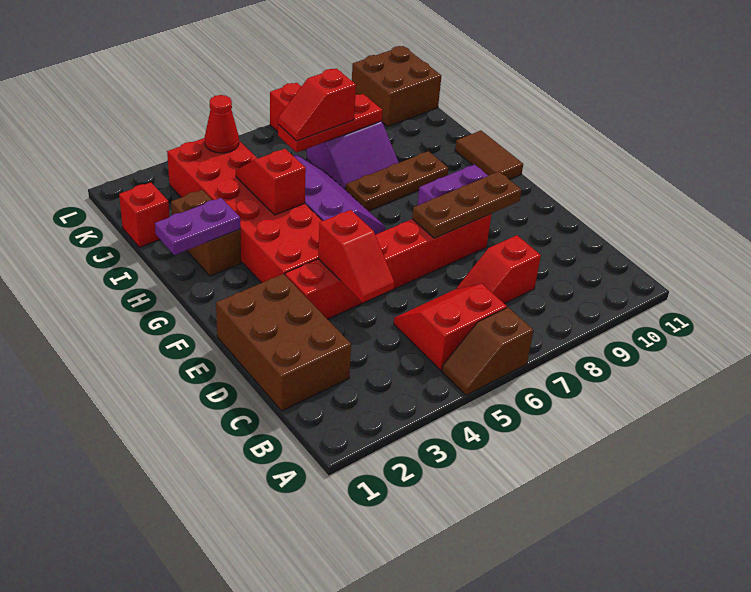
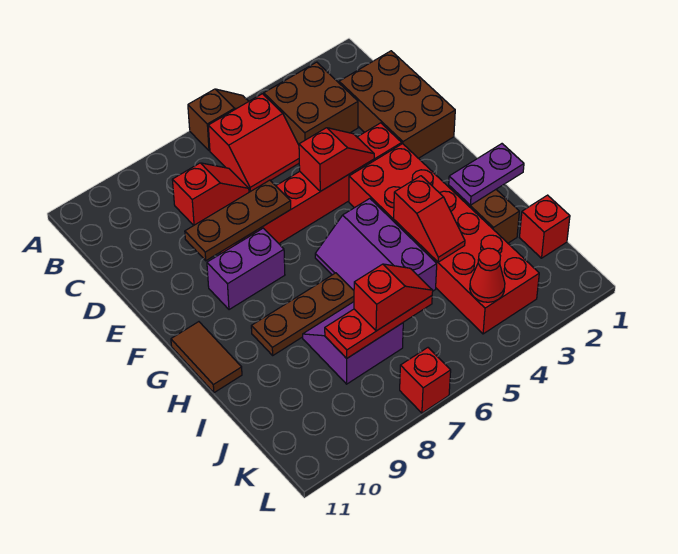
red slope D4:E4 level 2 top E -> red slope E4:E5 level 2 top 5
brown brick K10:L11 level 1 -> brown brick B3:C4 level 1

